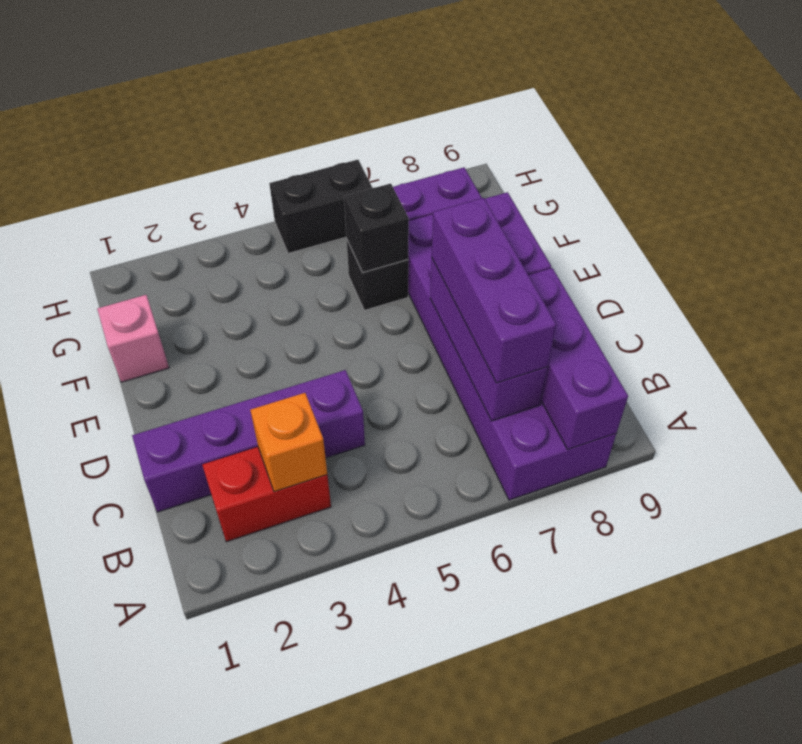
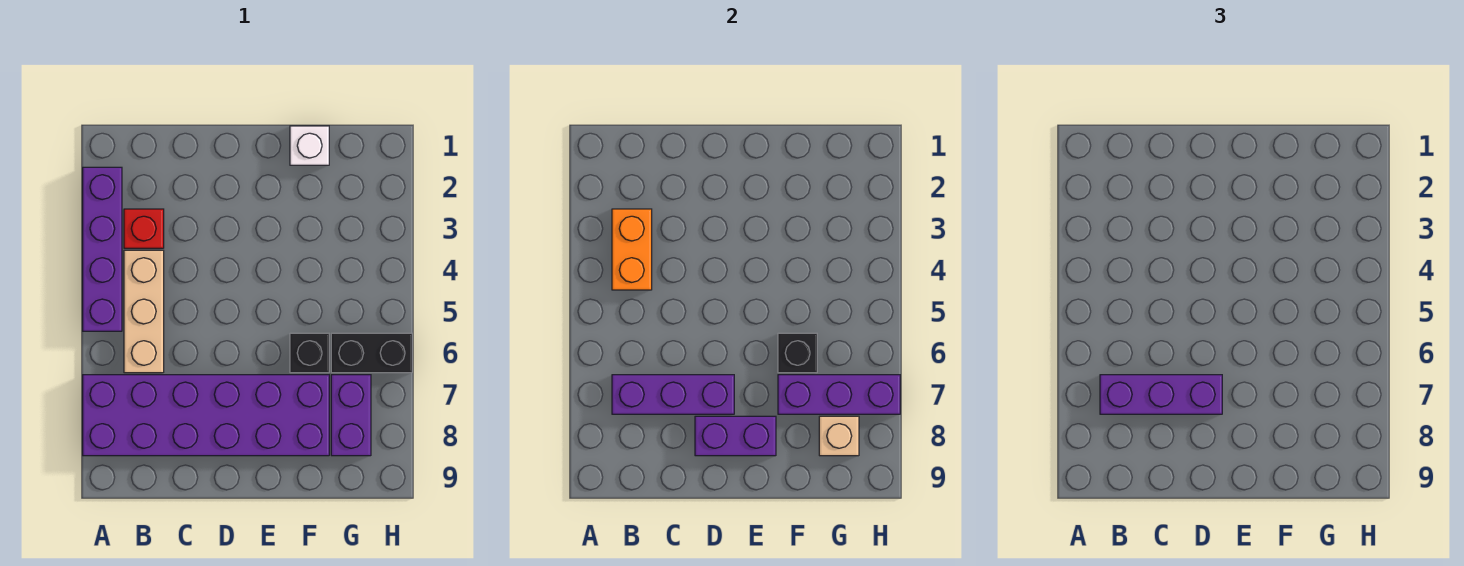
purple brick A8:C8 level 2 -> purple brick F7:H7 level 2
red brick B2:B3 level 1 -> red brick B3 level 1
orange brick B3 level 2 -> orange brick B3:B4 level 2
none -> tan brick B4:B6 level 1
purple brick C1:C4 level 1 -> purple brick A2:A5 level 1
pink brick F1 level 1 -> white brick F1 level 1
none -> tan brick G8 level 2
black brick H5:H6 level 1 -> black brick G6:H6 level 1

